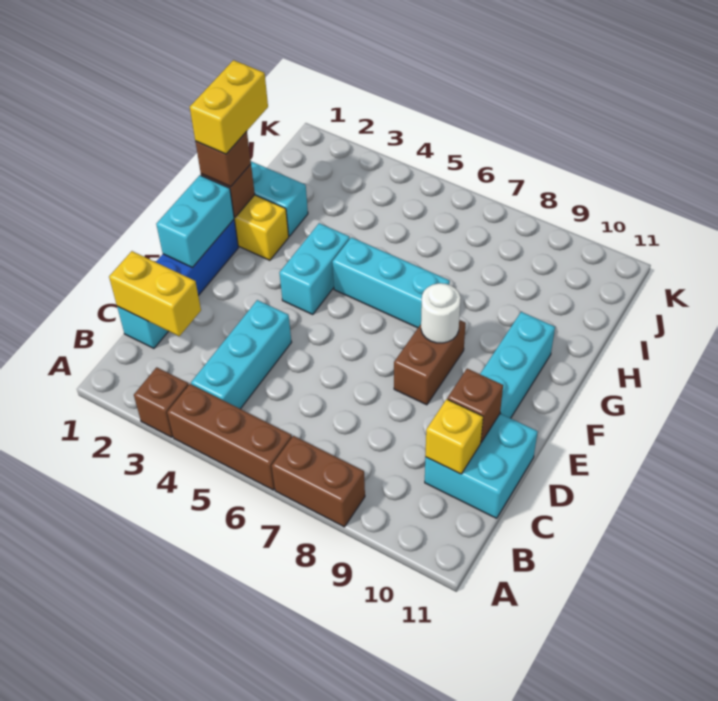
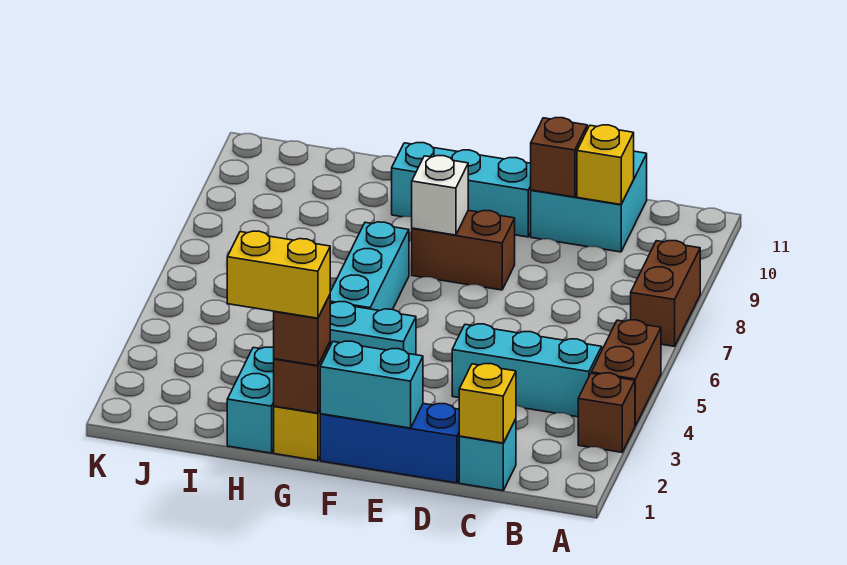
brown brick A4:A6 level 1 -> brown brick A4:A5 level 1
yellow brick C1:C2 level 2 -> yellow brick C1 level 2
white round brick F8 level 2 -> white brick F8 level 2

